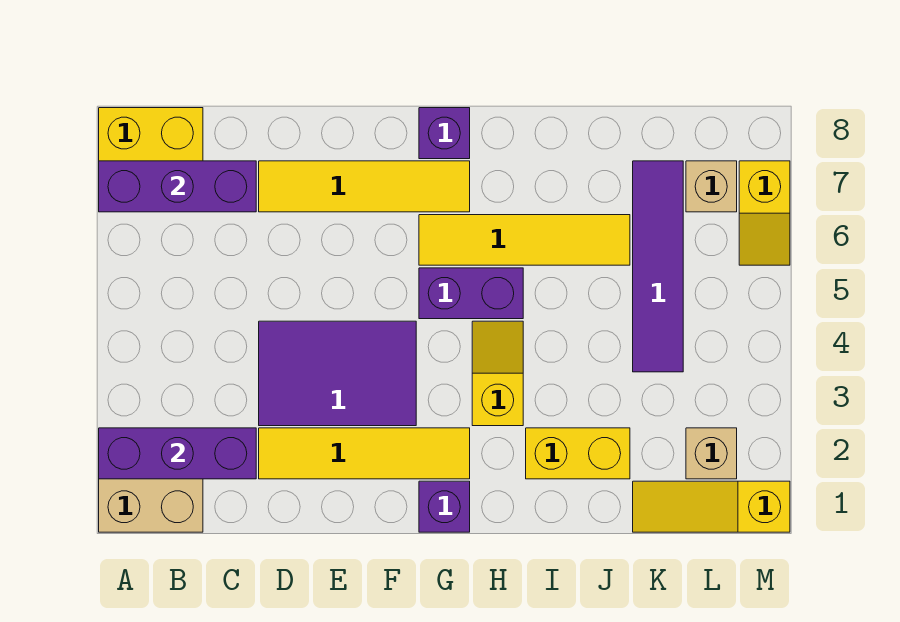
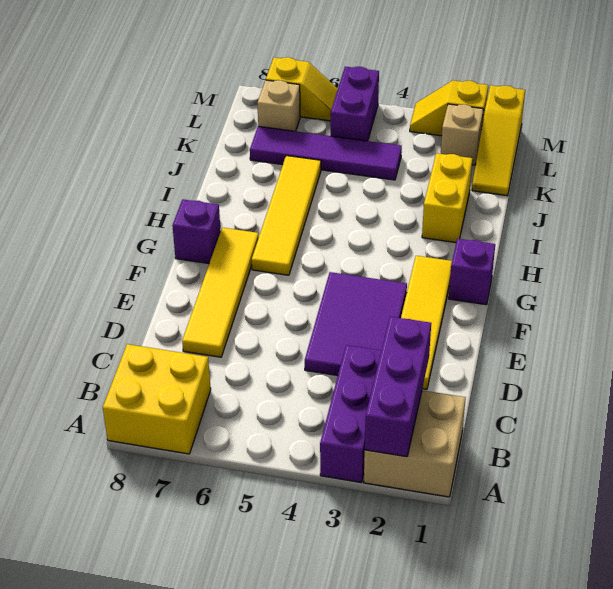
purple brick A7:C7 level 2 -> purple brick A3:C3 level 1
purple brick G5:H5 level 1 -> purple brick L5:M5 level 1
yellow slope H3:H4 level 1 top 3 -> yellow slope M2:M3 level 1 top 2

